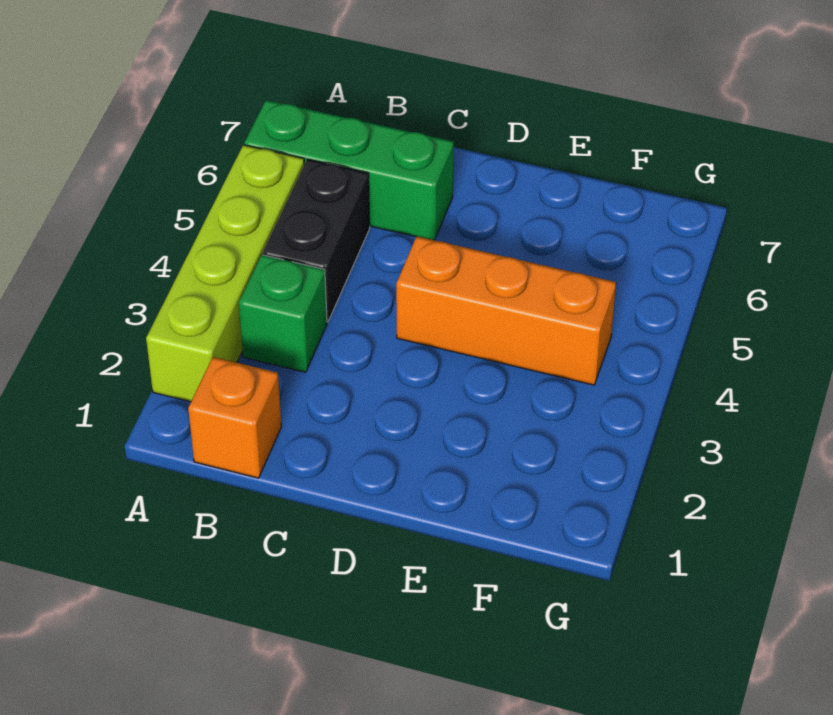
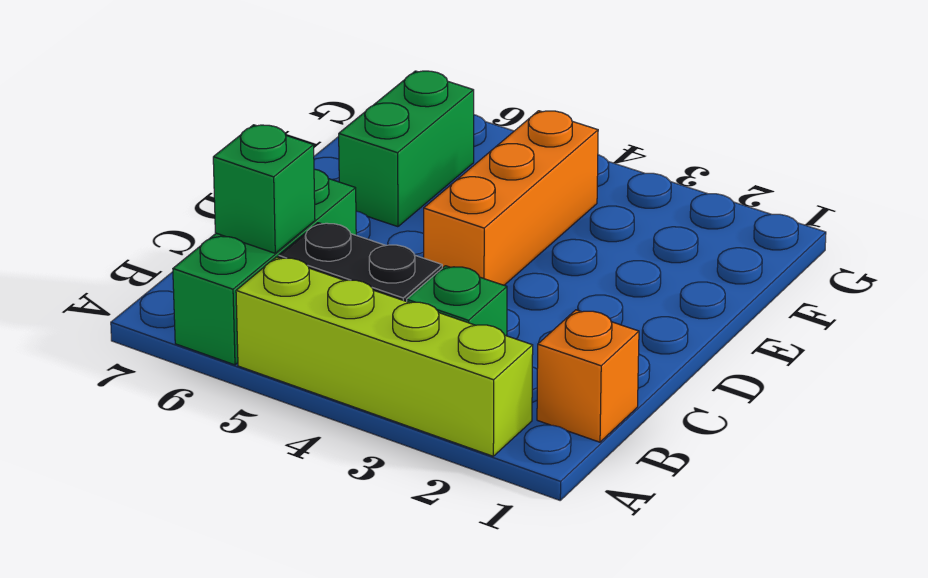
none -> green brick B6 level 2
none -> green brick E6:F6 level 1

